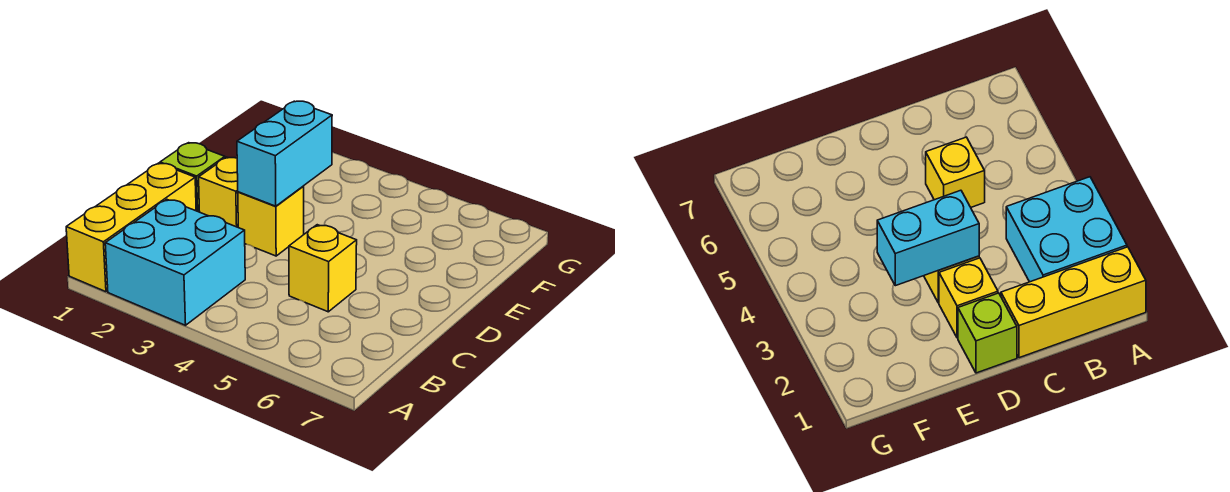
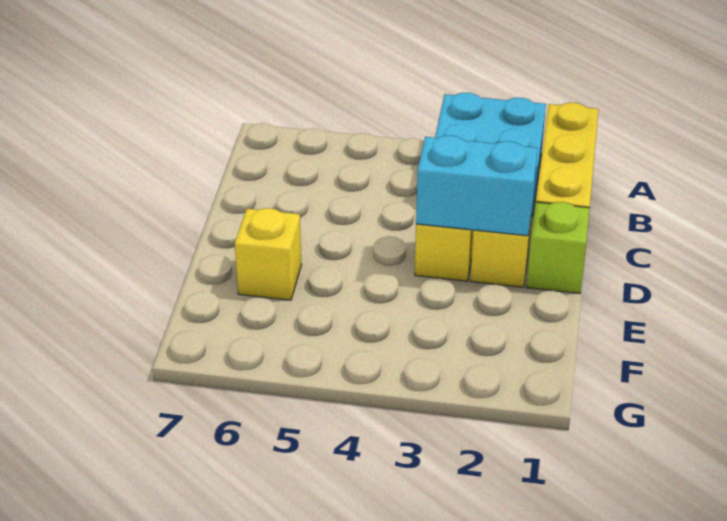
yellow brick C5 level 1 -> yellow brick E6 level 1
cyan brick D3:E3 level 2 -> cyan brick D2:D3 level 2

